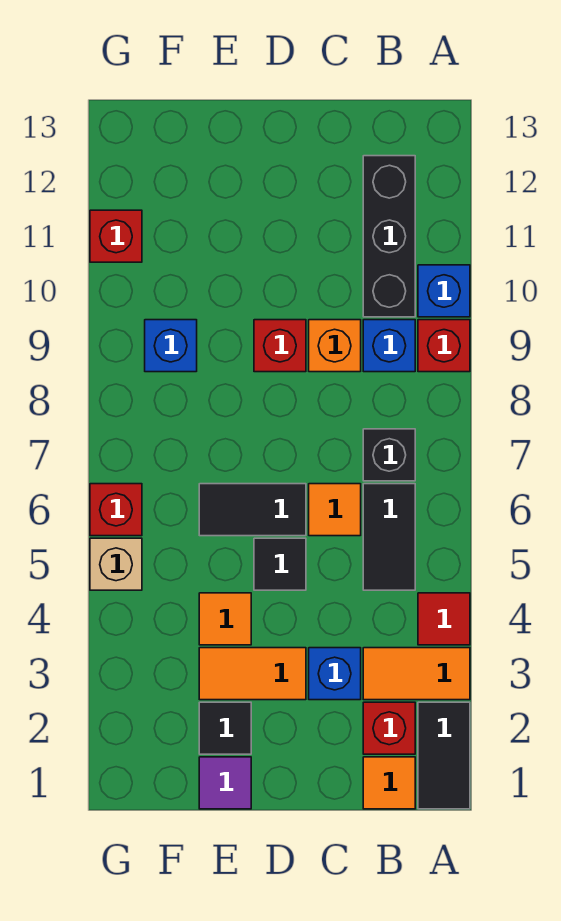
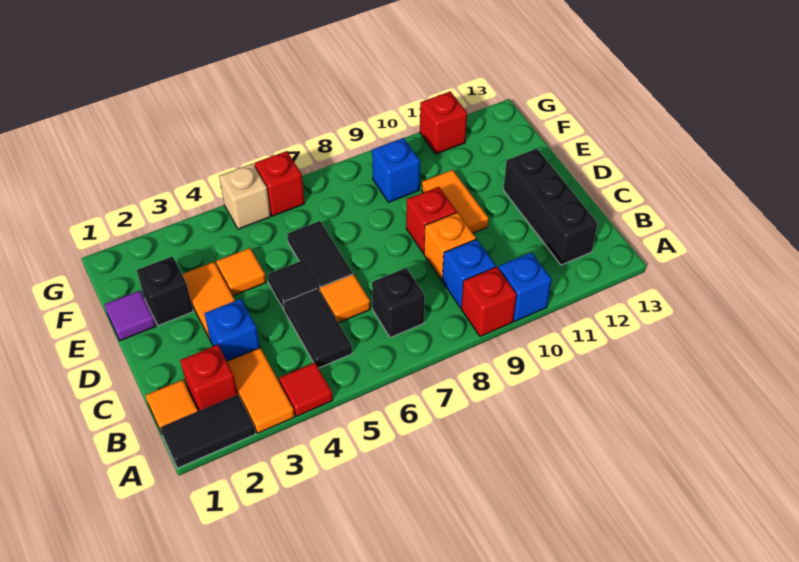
black tile B5:B6 level 1 -> black tile B5:C5 level 1
black brick B10:B12 level 1 -> black brick B12:D12 level 1
none -> orange tile D10:E10 level 1
black tile E2 level 1 -> black brick E2 level 1

